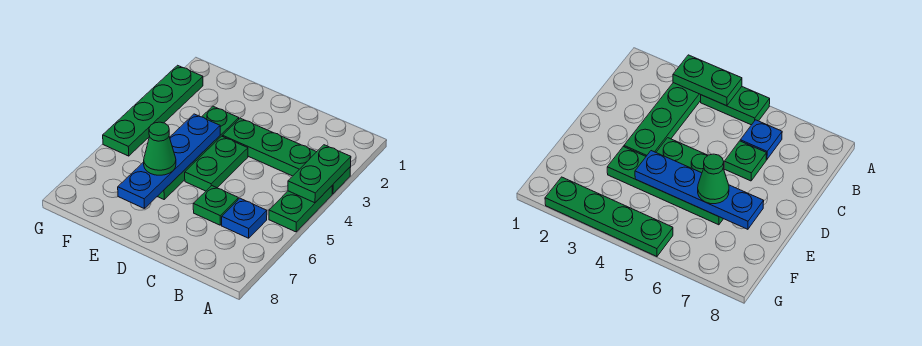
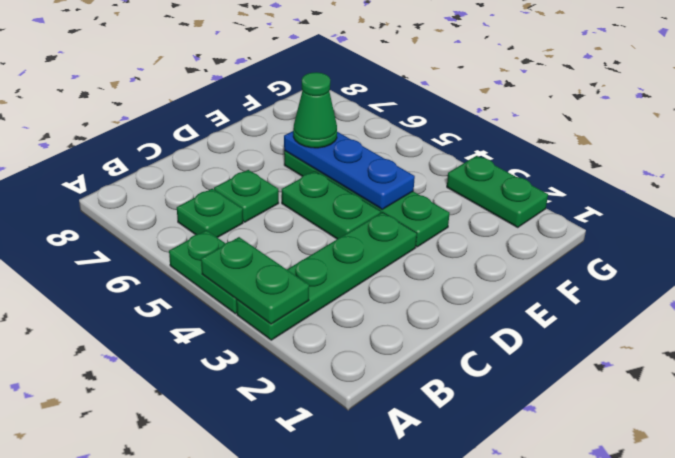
blue plate B6 level 1 -> green plate B6 level 1
blue plate E4:E7 level 2 -> blue plate E4:E6 level 2
green plate G2:G5 level 1 -> green plate G2:G3 level 1

